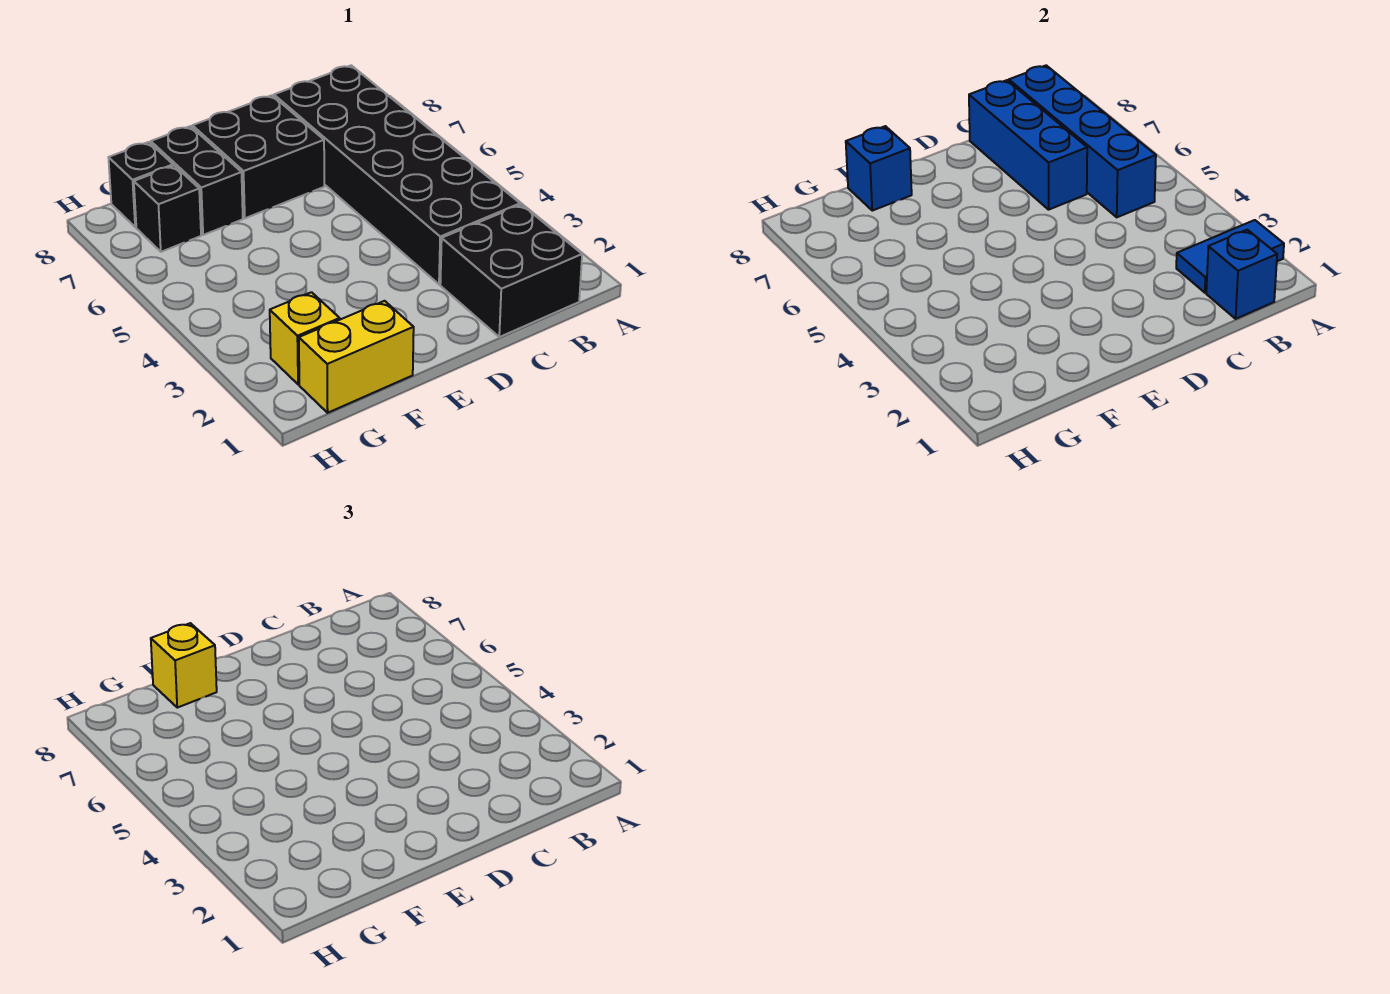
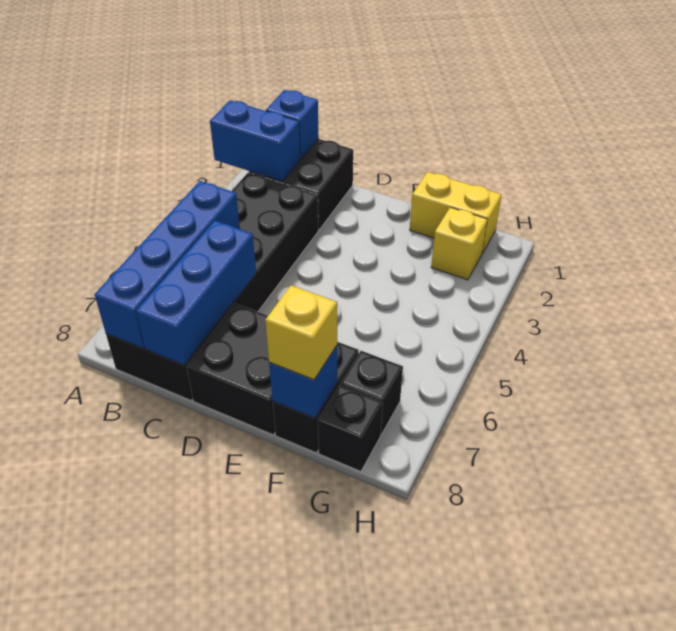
blue tile A2:B2 level 2 -> blue brick A2:B2 level 2

